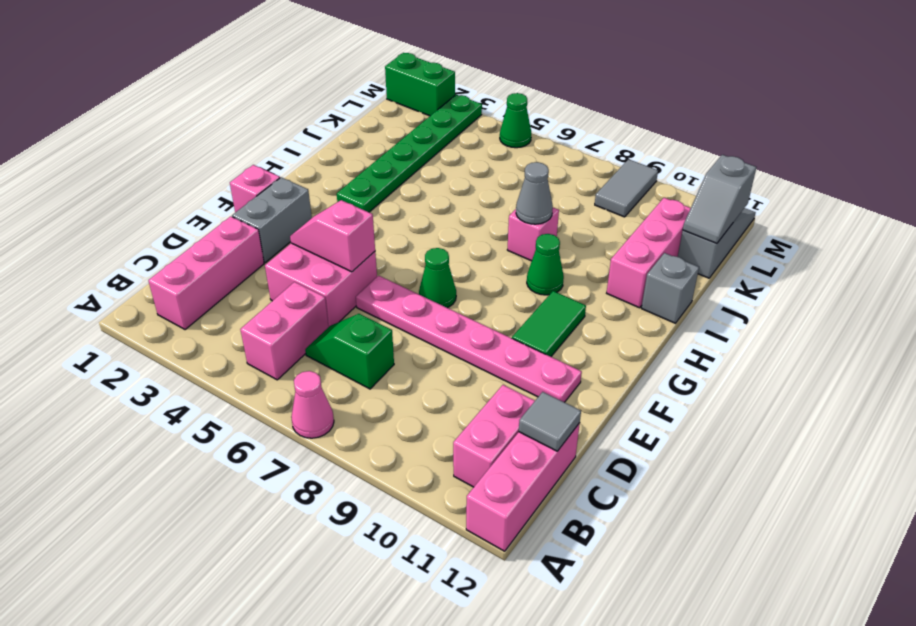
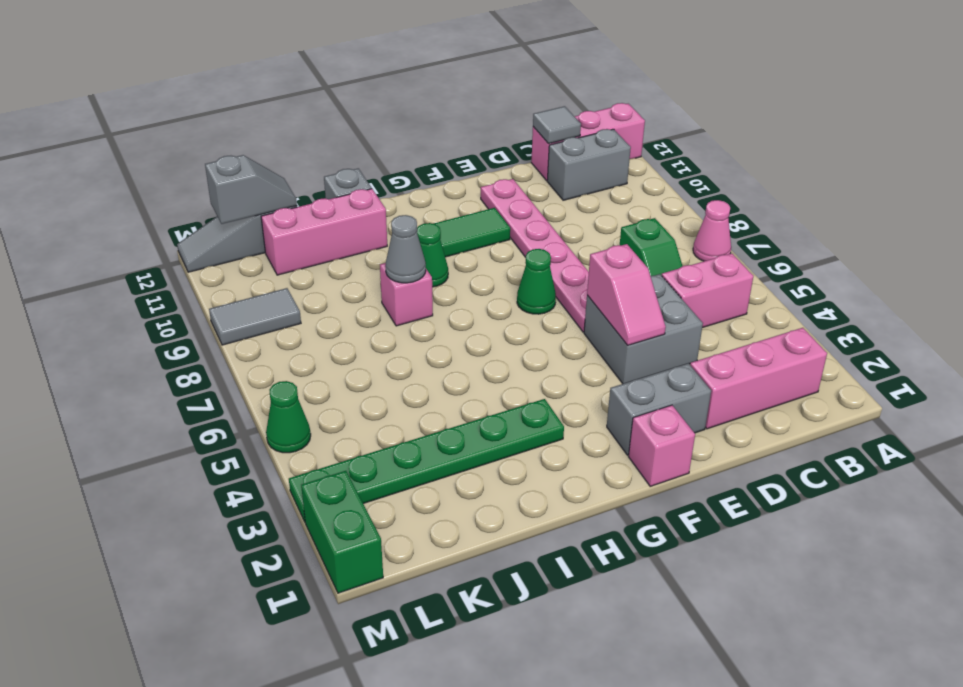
pink brick B11:C11 level 1 -> grey brick B11:C11 level 1
pink brick D4:E5 level 1 -> grey brick D4:E5 level 1

